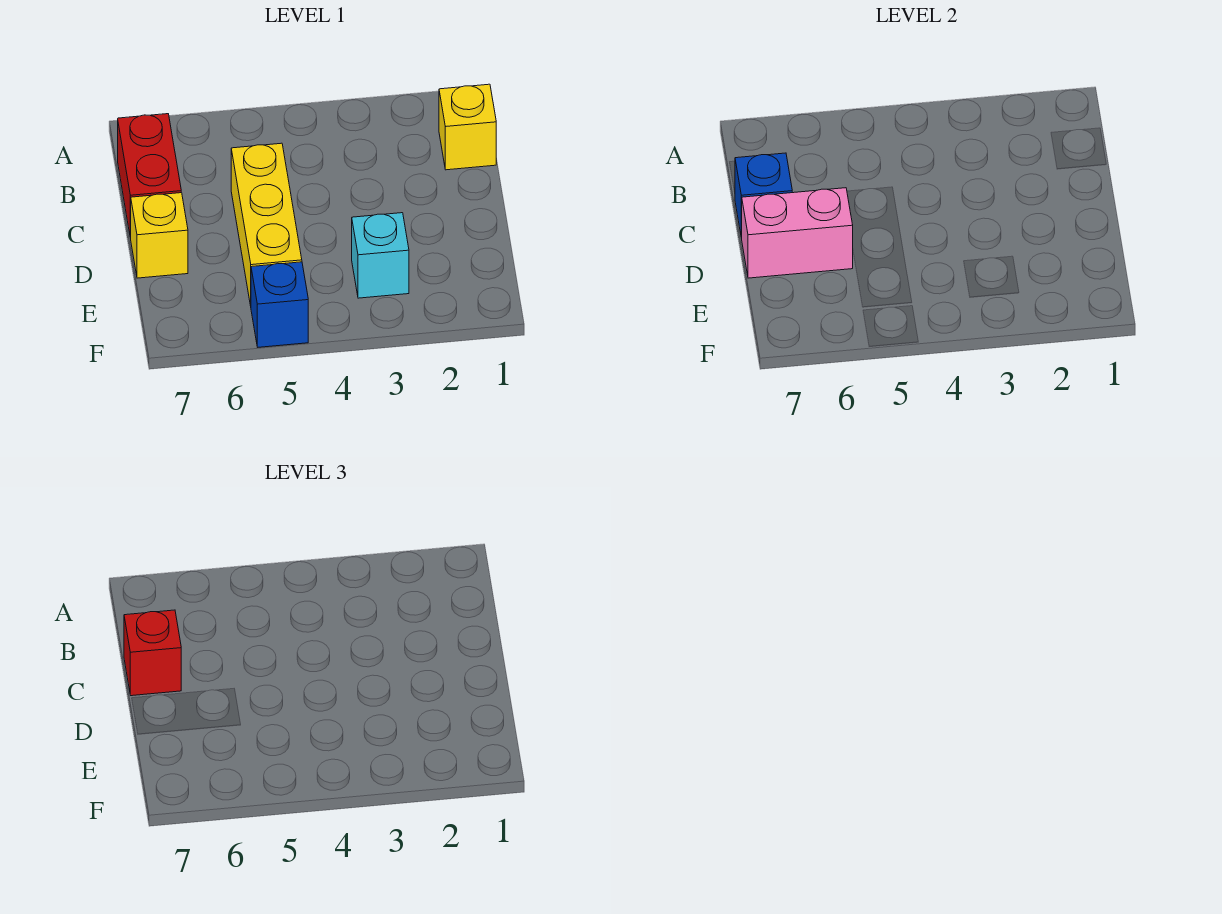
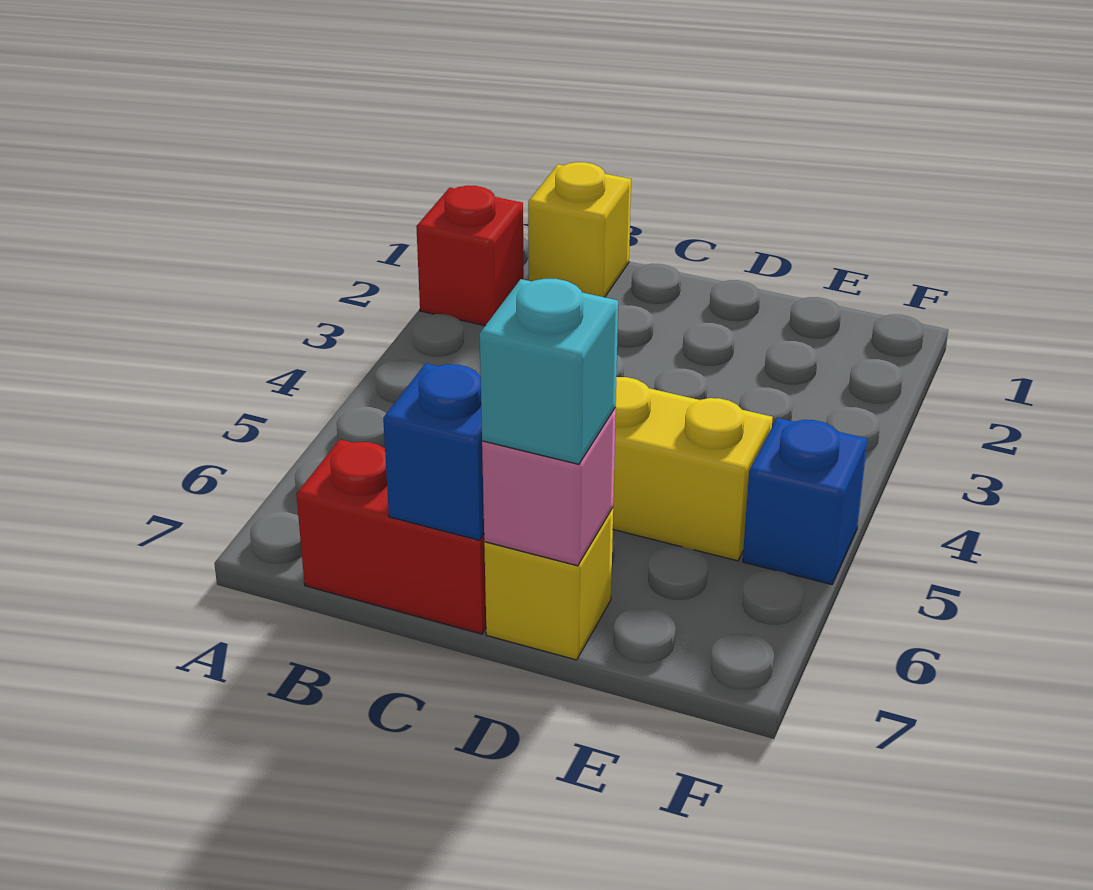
red brick C7 level 3 -> red brick A2 level 1
pink brick D6:D7 level 2 -> pink brick D7 level 2
cyan brick E3 level 1 -> cyan brick D7 level 3

